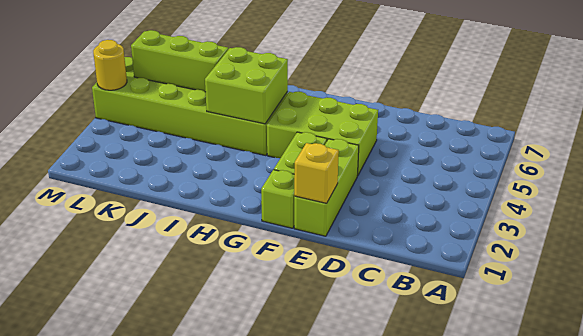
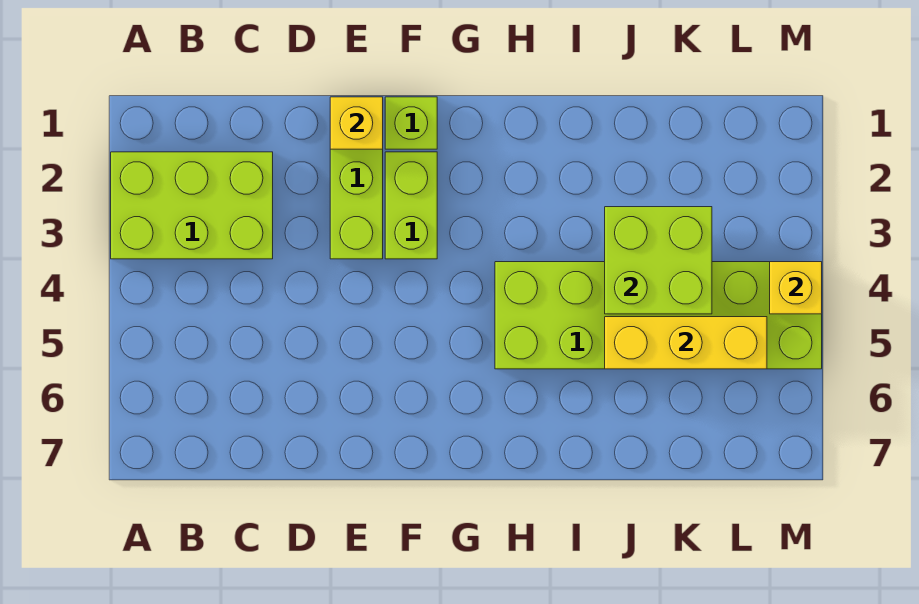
lime brick E4:G5 level 1 -> lime brick A2:C3 level 1
lime brick H4:I5 level 2 -> lime brick J3:K4 level 2
lime brick J5:L5 level 2 -> yellow brick J5:L5 level 2
yellow round brick M4 level 2 -> yellow brick M4 level 2

